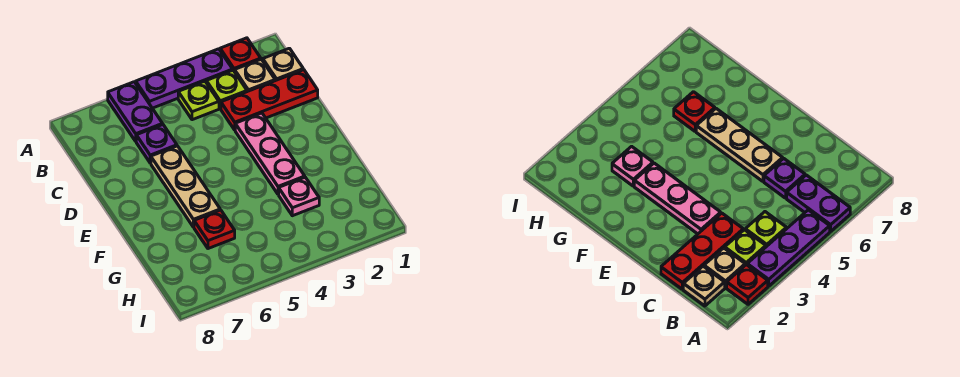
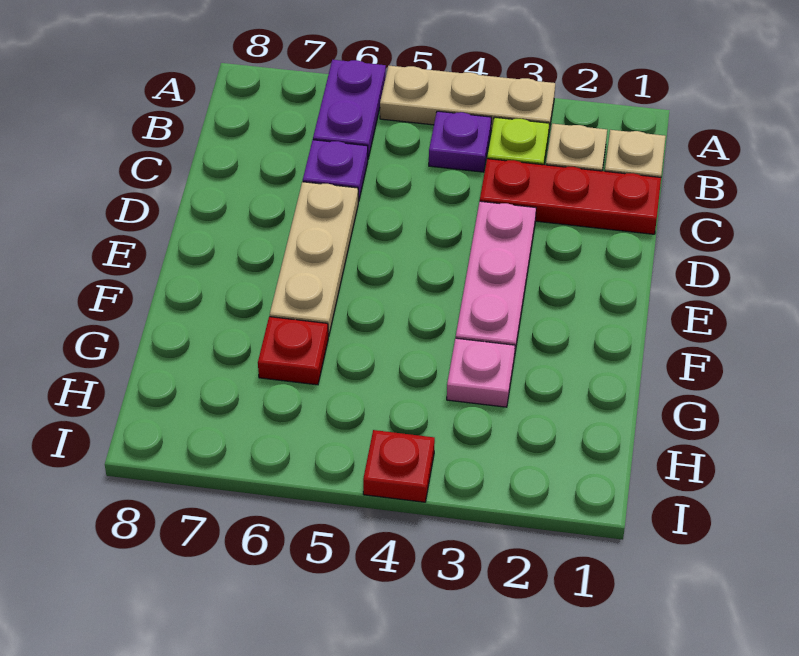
red plate A2 level 1 -> red plate I4 level 1
purple plate A3:A5 level 1 -> tan plate A3:A5 level 1
lime plate B4 level 1 -> purple plate B4 level 1

